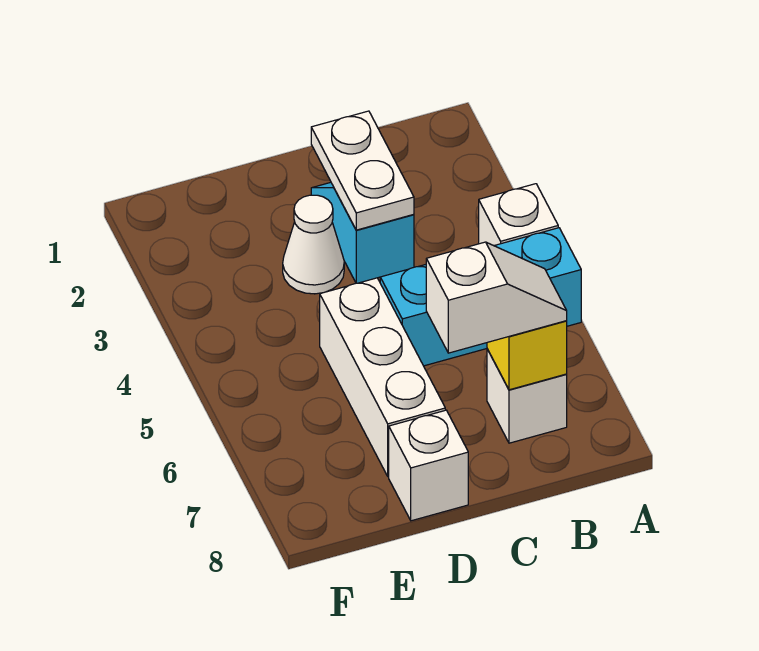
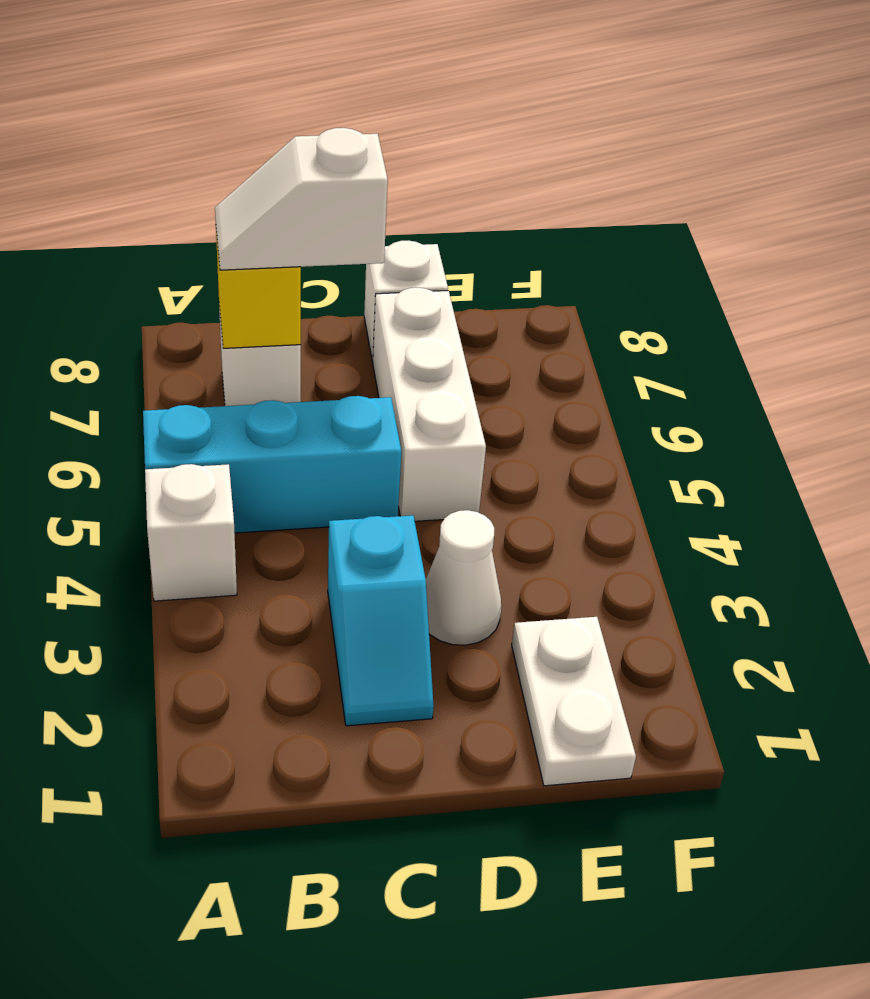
white plate C2:C3 level 2 -> white plate E1:E2 level 1

